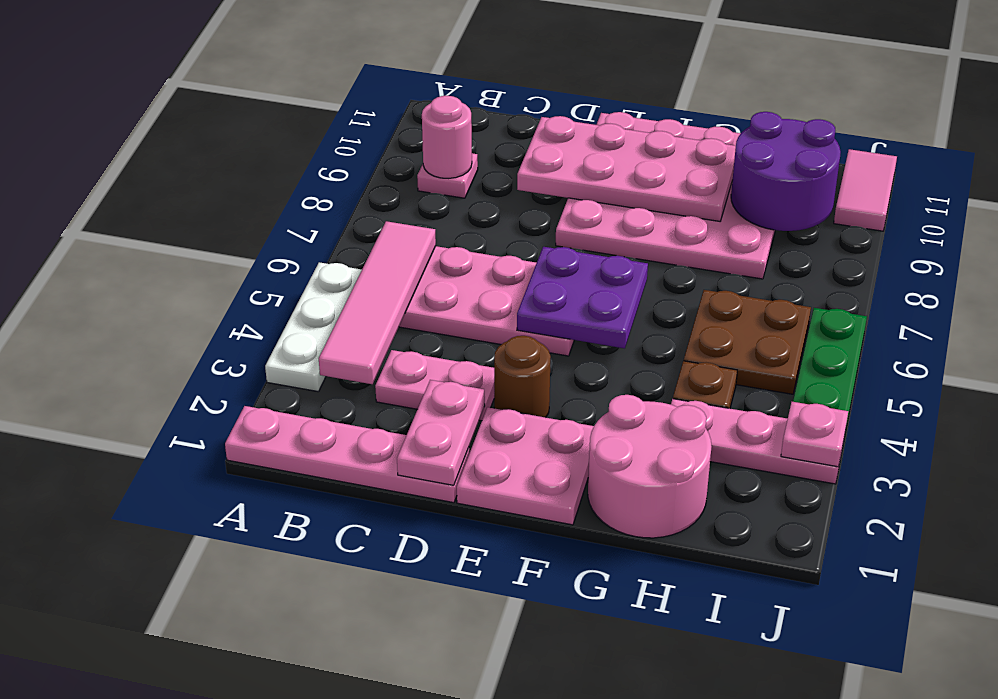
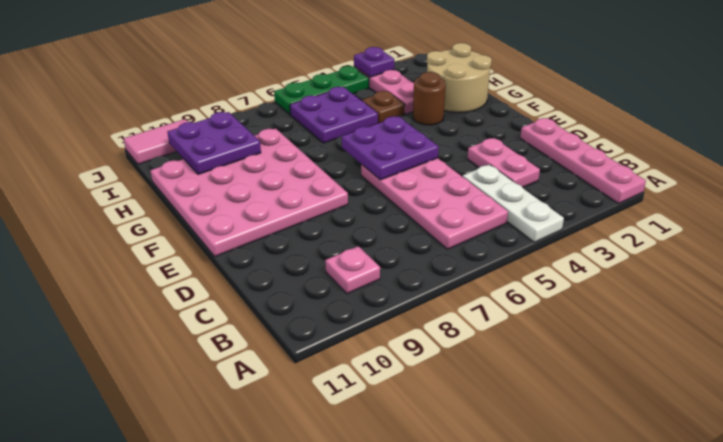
white plate A3:A5 level 1 -> white plate A4:C4 level 1
pink tile B3:B6 level 2 -> none
pink round brick B9 level 2 -> none
pink plate D1:D2 level 2 -> none
pink plate D9:G10 level 2 -> none
pink plate E1:F2 level 1 -> none
brown round brick E3 level 1 -> brown round brick G3 level 1
pink round brick G1:H2 level 1 -> tan round brick G1:H2 level 1
brown plate H5:I6 level 1 -> purple plate H5:I6 level 1
purple round brick H9:I10 level 2 -> purple plate H9:I10 level 2
pink plate J3 level 2 -> purple plate J3 level 2

